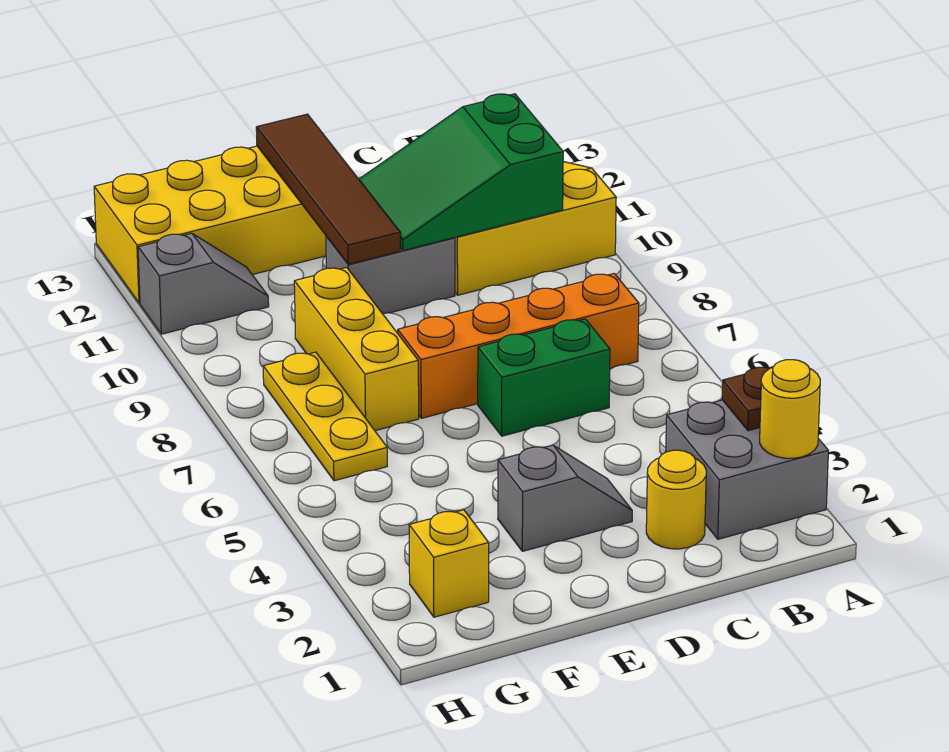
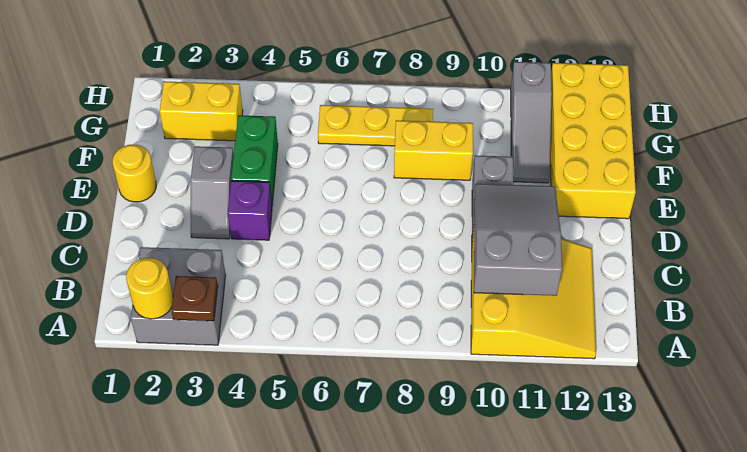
orange brick B7:E7 level 1 -> none
green slope B10:D11 level 2 top B -> grey slope B10:D11 level 2 top B
yellow round brick C2 level 1 -> yellow round brick E1 level 1
green brick C6:D6 level 1 -> green brick E4:F4 level 1
none -> purple brick D4 level 1
brown tile E10:E13 level 2 -> none
yellow brick F7:F9 level 1 -> yellow brick F8:F9 level 1
yellow brick G2 level 1 -> yellow brick G2:G3 level 1
grey slope G11:H11 level 1 top H -> grey slope F11:H11 level 1 top H

